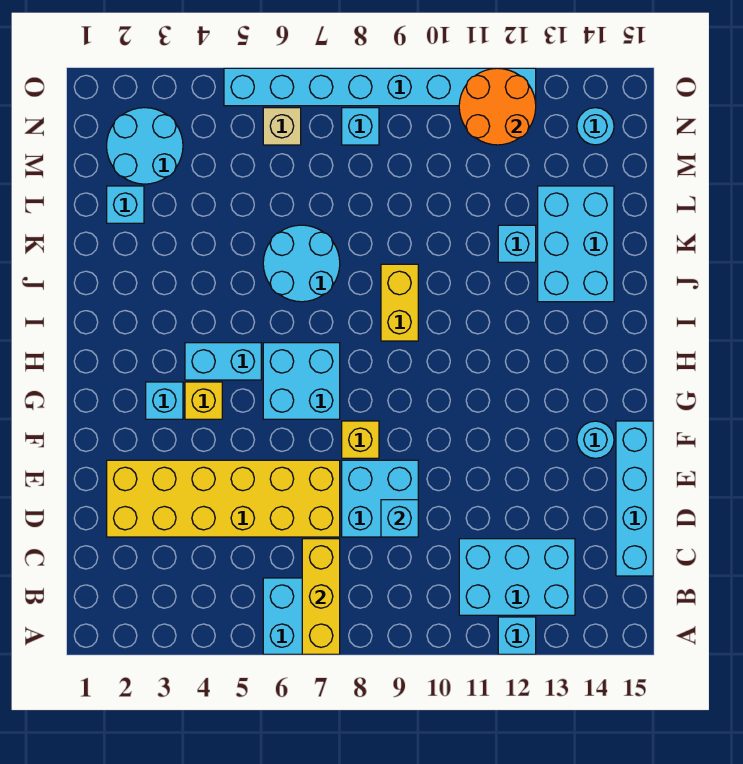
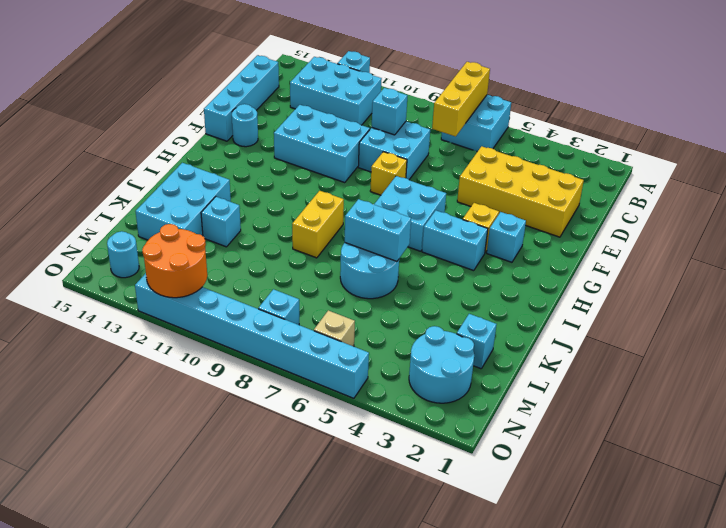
yellow brick D2:E7 level 1 -> yellow brick D2:E5 level 1
none -> cyan brick E10:F12 level 1
none -> cyan brick J6:J7 level 2

